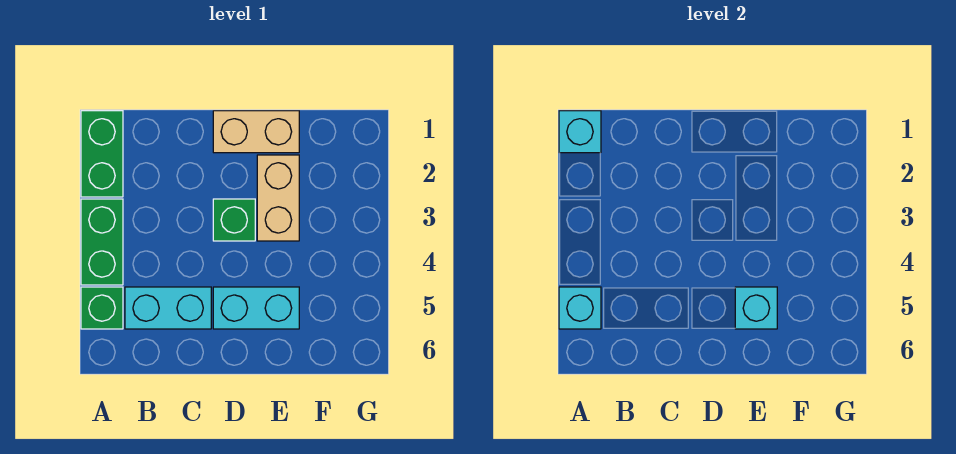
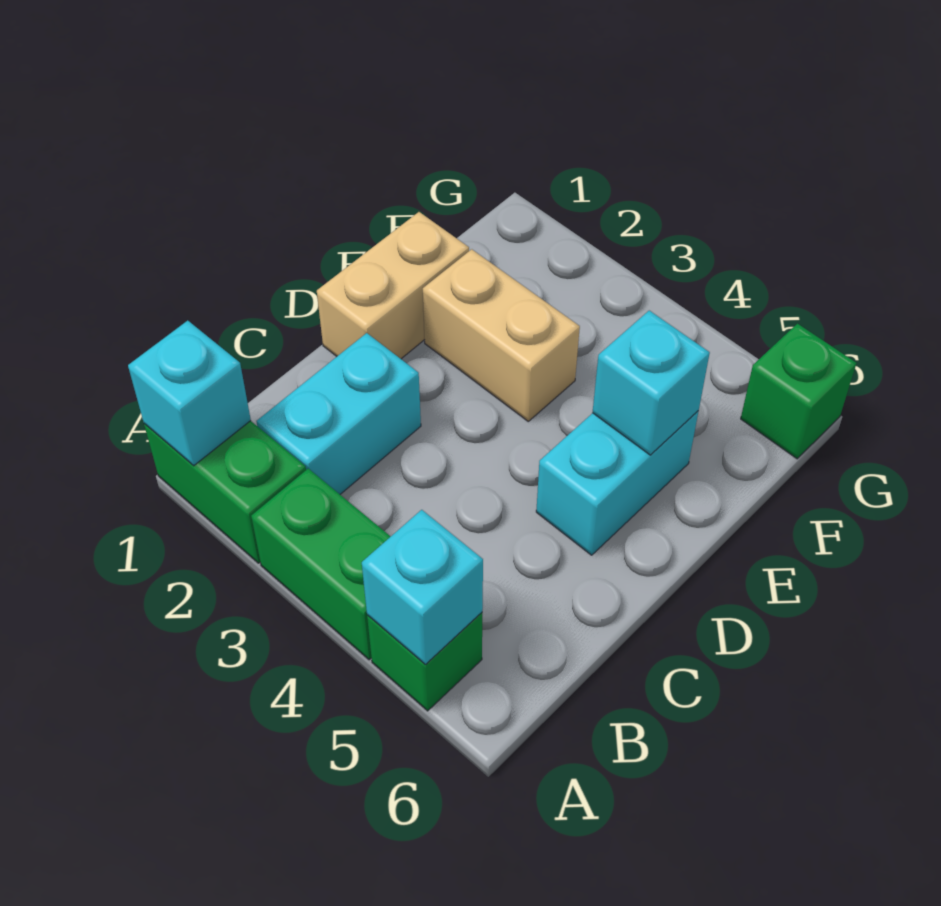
cyan brick B5:C5 level 1 -> cyan brick B2:C2 level 1
green brick D3 level 1 -> green brick G6 level 1

